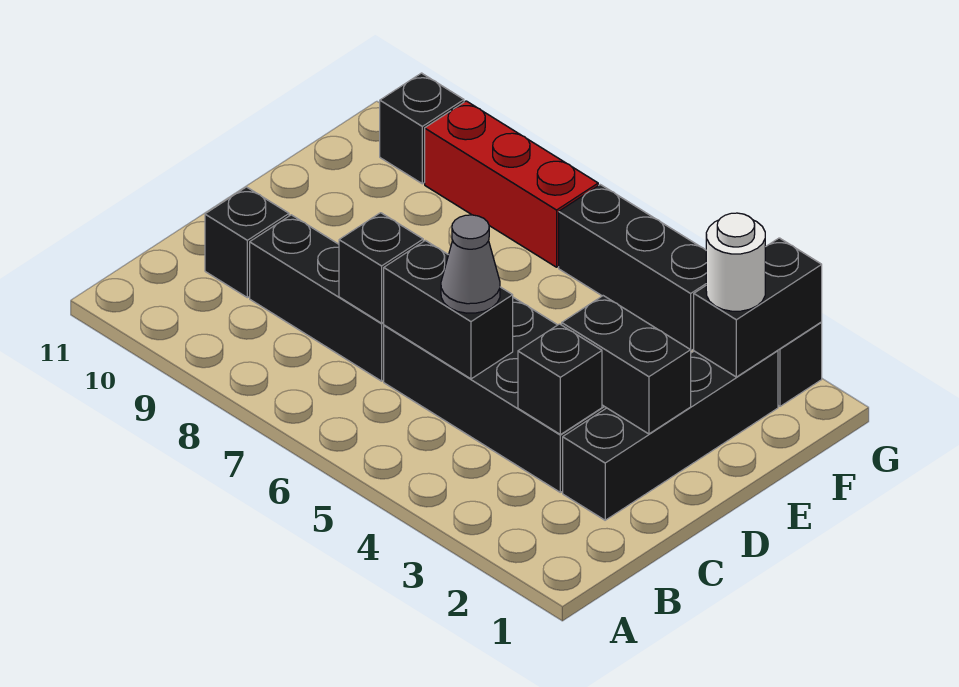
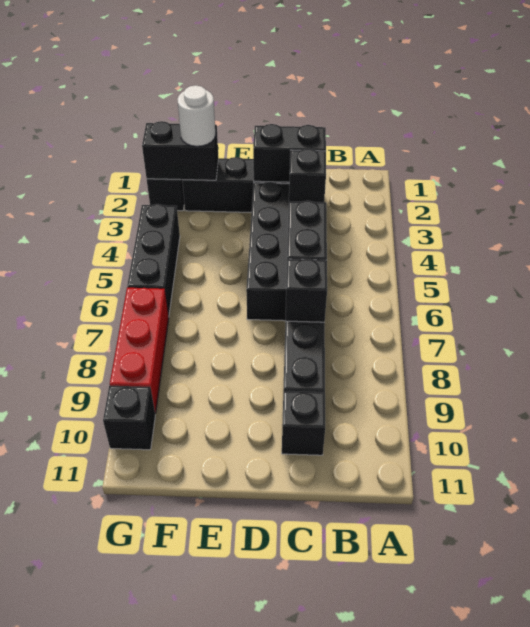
grey cone C5 level 3 -> none
black brick D2:D3 level 2 -> black brick C2:D2 level 2

